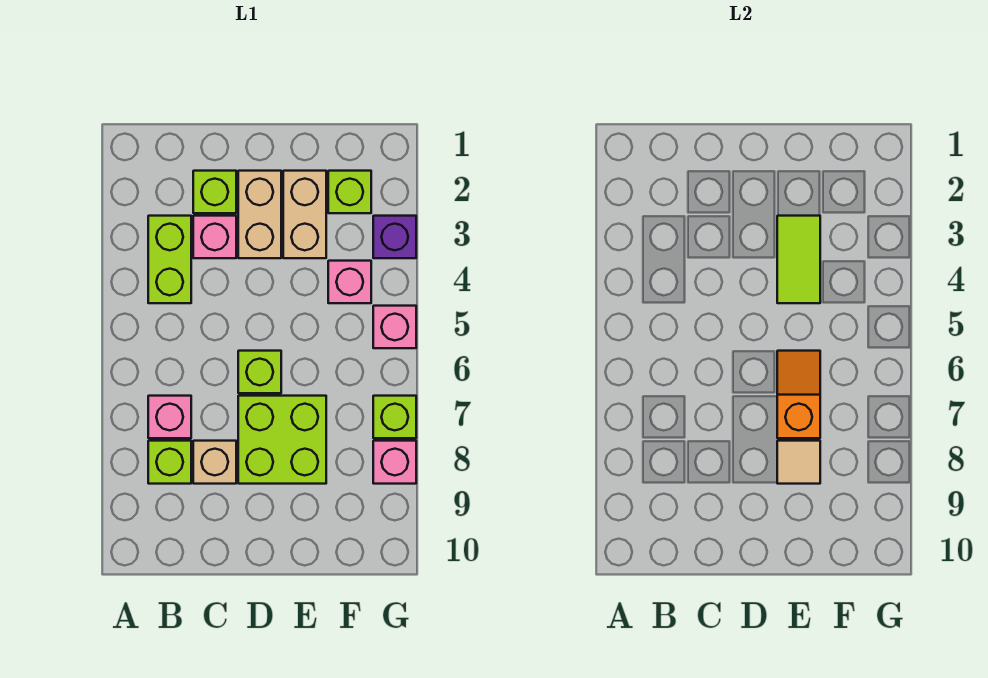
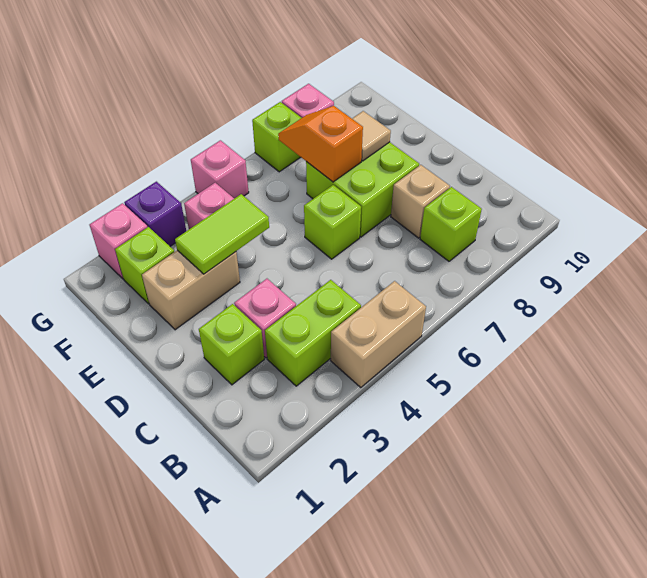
pink brick B7 level 1 -> pink brick G2 level 1
tan brick D2:D3 level 1 -> tan brick A4:A5 level 1
orange slope E6:E7 level 2 top 7 -> orange slope E7:F7 level 2 top E

